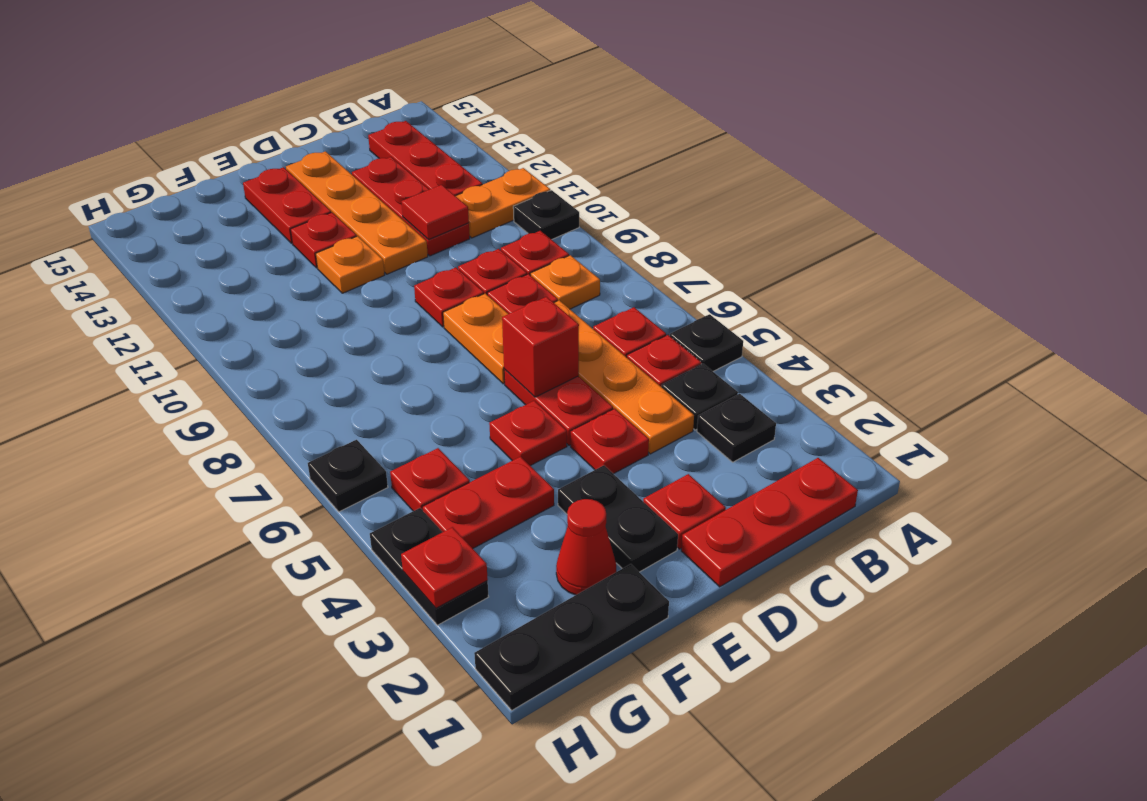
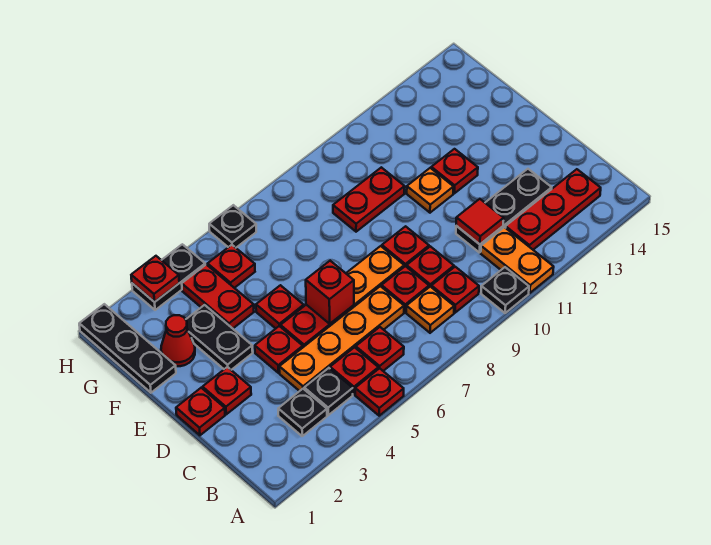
black plate A5 level 1 -> red plate A5 level 1
red plate B1:D1 level 1 -> red plate D1 level 1
red plate C11:C13 level 1 -> black plate C11:C13 level 1
orange plate D11:D14 level 1 -> none
black plate E2:E3 level 1 -> black plate E3:F3 level 1
red plate E13:E14 level 1 -> red plate F9:F10 level 1

